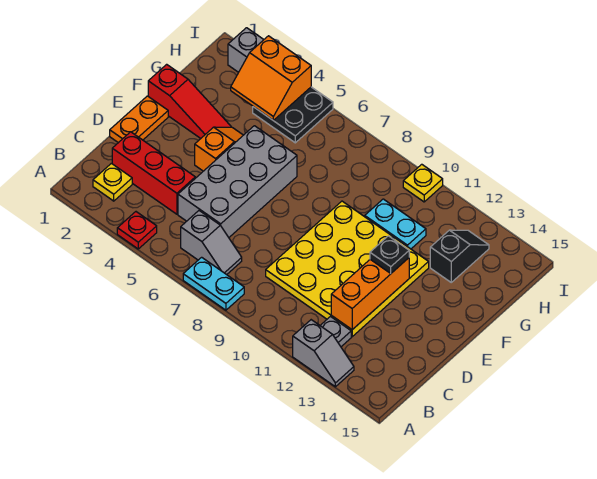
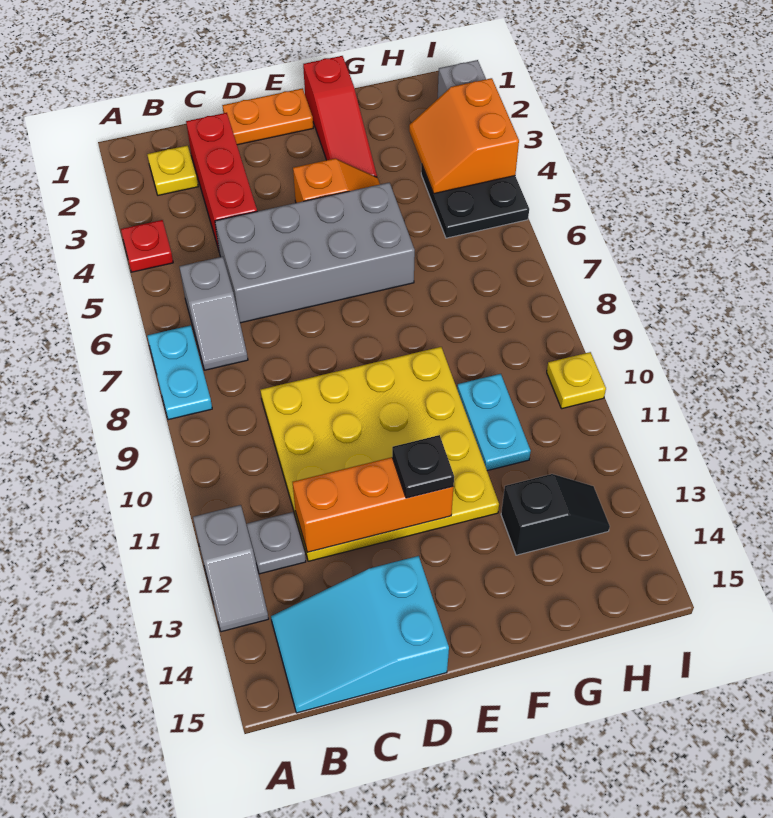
none -> cyan slope B14:D15 level 1 top D

